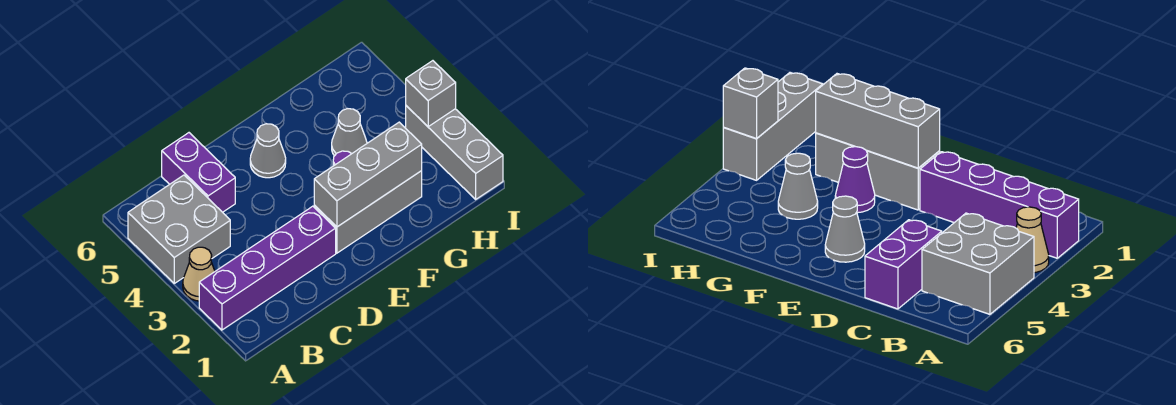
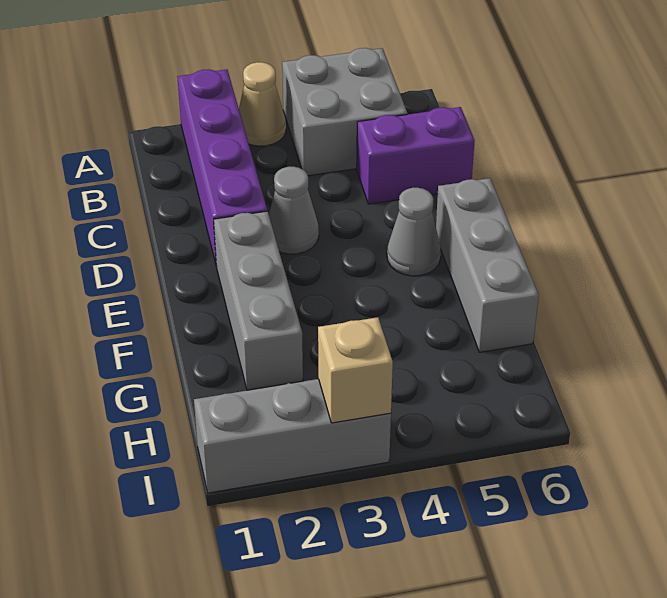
grey brick E2:G2 level 2 -> grey brick E6:G6 level 1
purple cone F3 level 1 -> none
grey cone G4 level 1 -> grey cone D3 level 1
grey brick I3 level 2 -> tan brick I3 level 2

